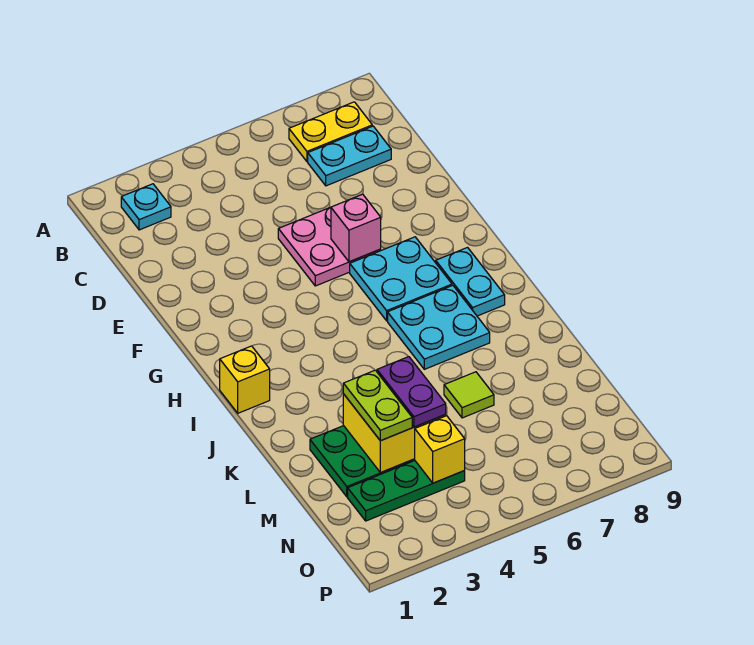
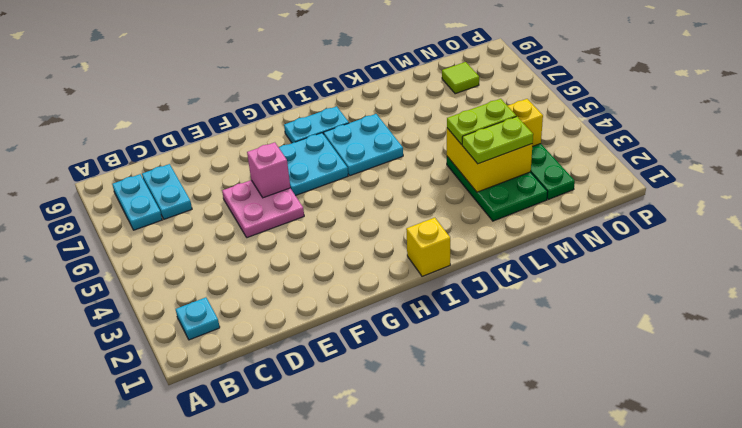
yellow plate B7:B8 level 1 -> cyan plate B7:B8 level 1
purple plate L4:M4 level 3 -> lime plate L4:M4 level 3
lime tile L6 level 1 -> lime tile N8 level 1

